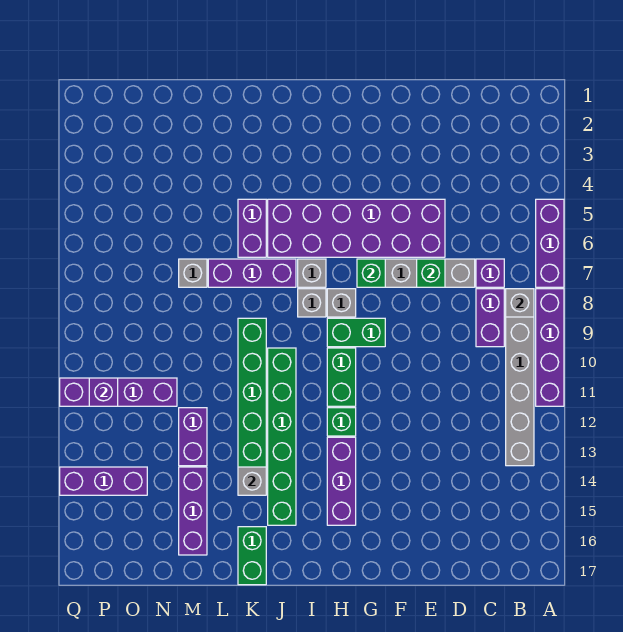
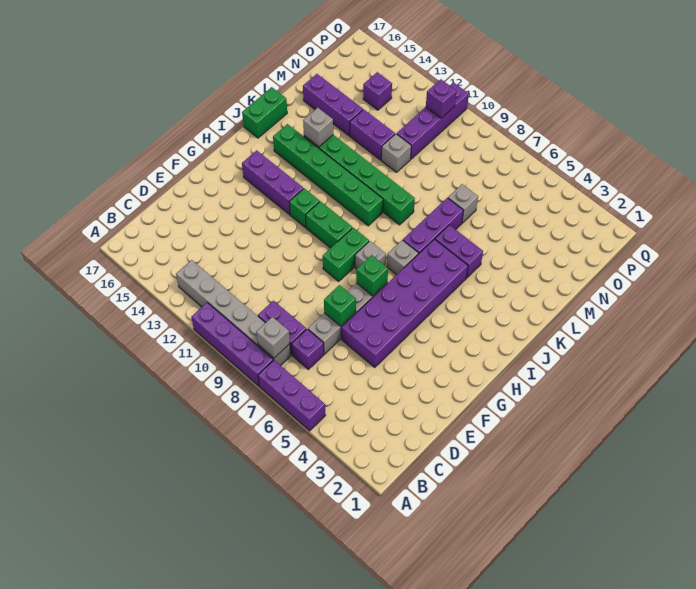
grey brick I8 level 1 -> grey brick M11 level 1
green brick K16:K17 level 1 -> green brick J17:K17 level 1
purple brick O14:Q14 level 1 -> purple brick O14 level 1

